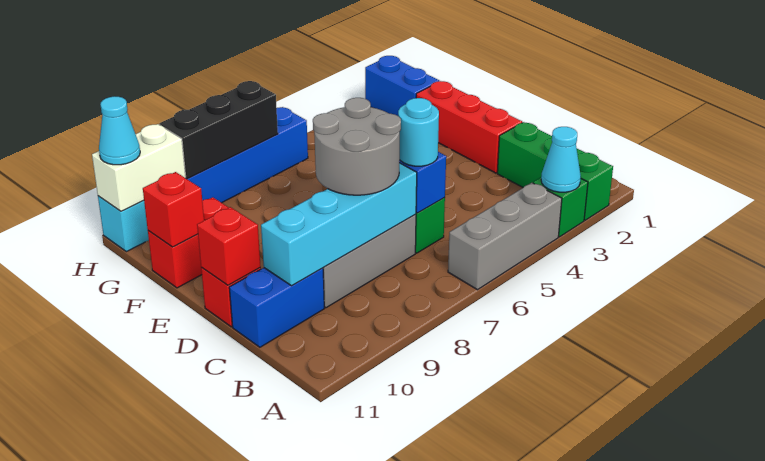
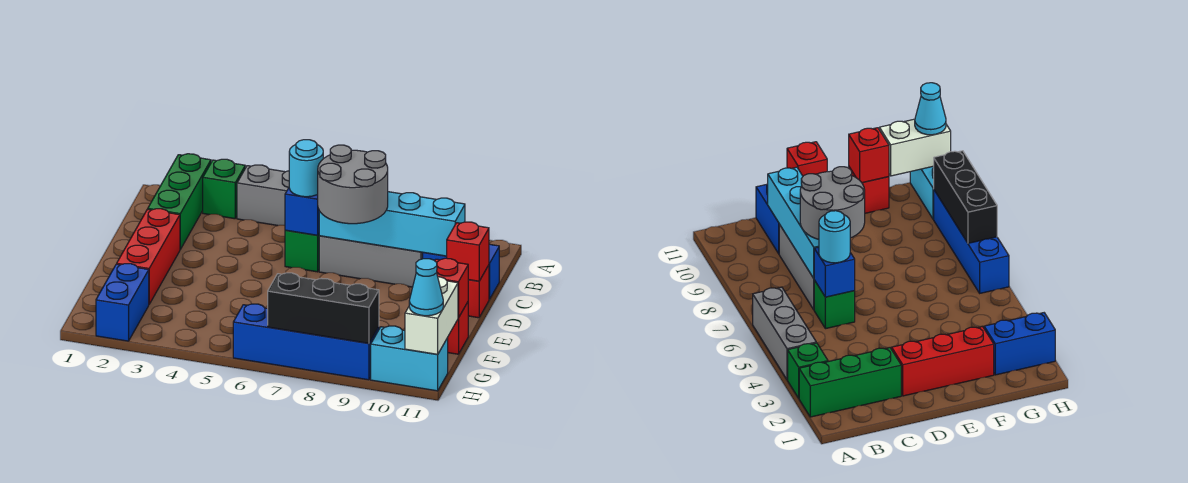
cyan cone A3 level 2 -> none
red brick F10:F11 level 1 -> red brick F11 level 1
white brick H10:H11 level 2 -> white brick G11:H11 level 2

